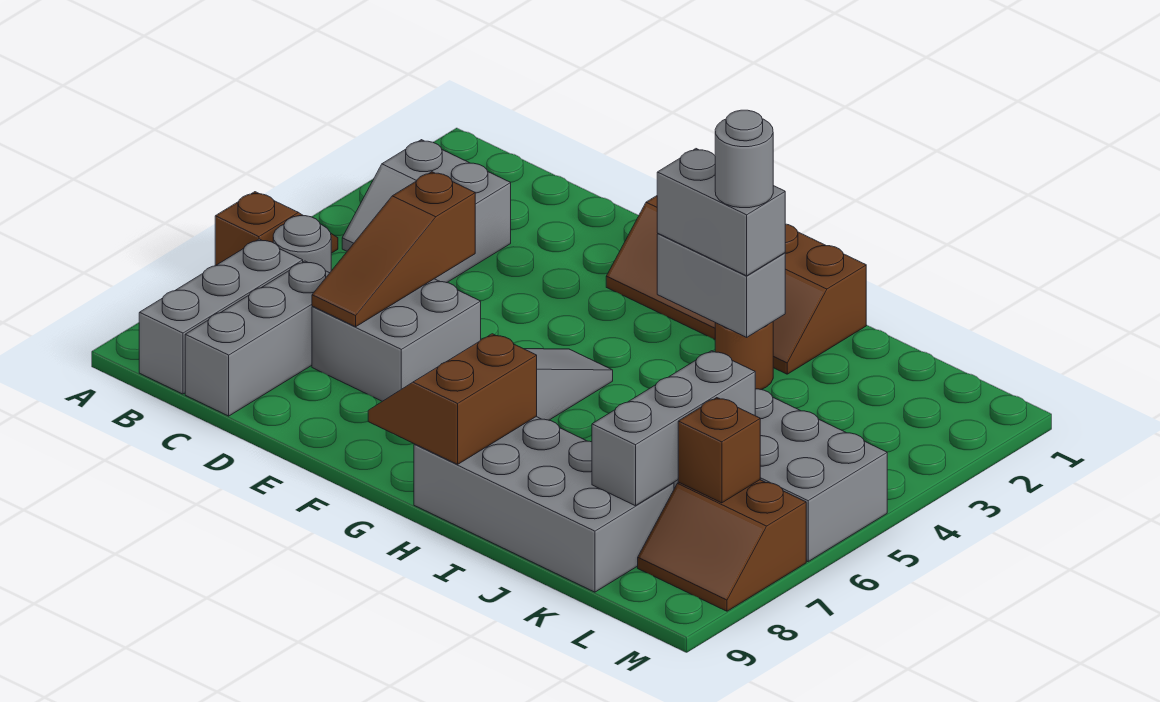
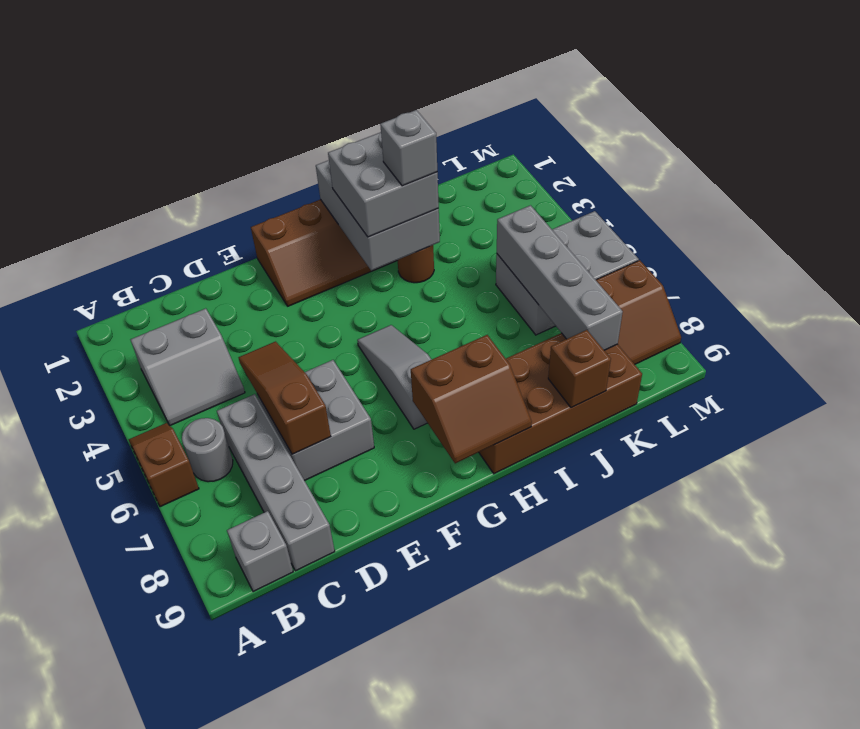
grey brick B7:B9 level 1 -> grey brick B9 level 1
grey brick C7:C9 level 1 -> grey brick C6:C9 level 1
brown slope D5:D7 level 2 top 5 -> brown slope D5:D7 level 2 top 7
brown slope G8:H9 level 2 top H -> brown slope G8:H9 level 2 top 8
grey brick H3:I3 level 2 -> grey brick H1:I3 level 2
grey brick H3:I3 level 3 -> grey brick H2:I3 level 3
grey brick H8:K9 level 1 -> brown brick H8:K9 level 1
grey round brick I3 level 4 -> grey brick I3 level 4
grey brick K6:K8 level 2 -> grey brick K5:K8 level 2
brown brick L7 level 2 -> brown brick J9 level 2

